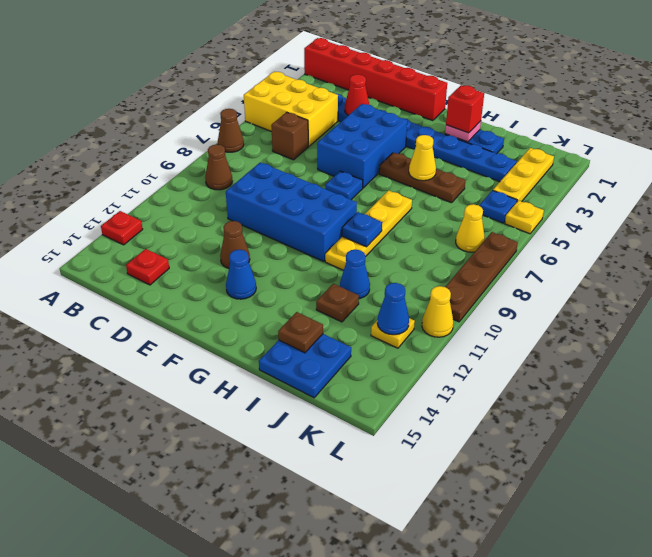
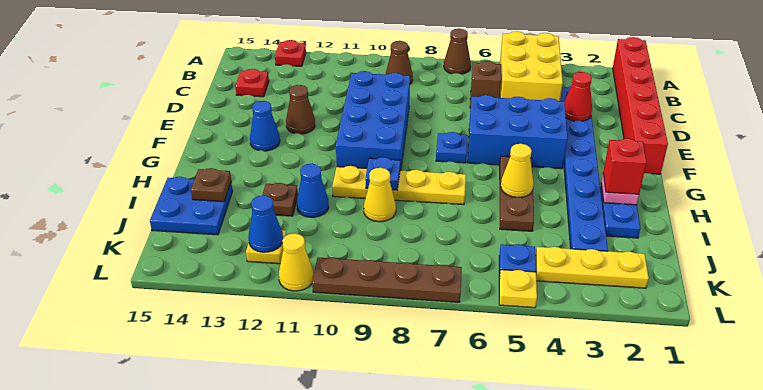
yellow cone K7 level 1 -> yellow cone I9 level 1

